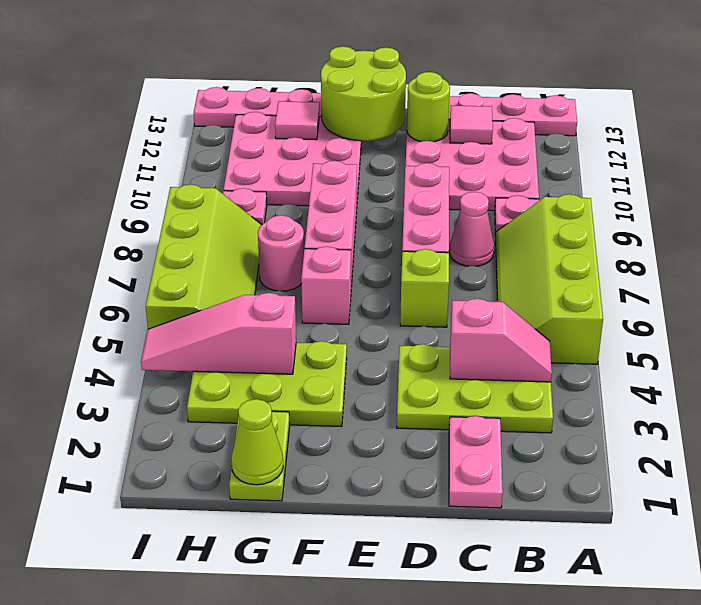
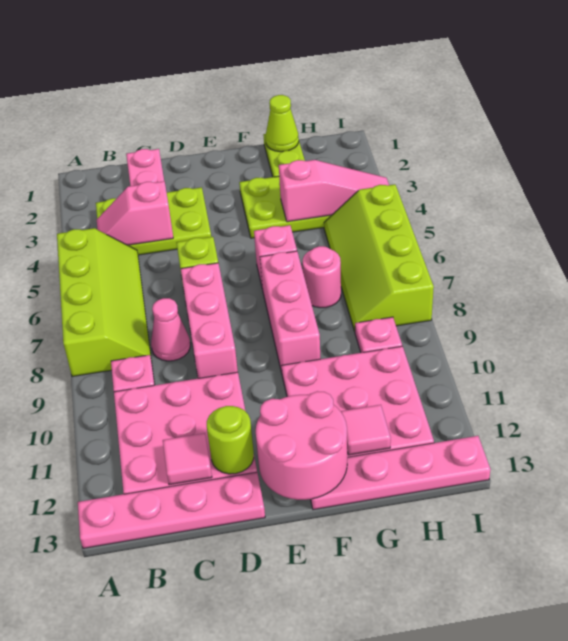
lime round brick E12:F13 level 2 -> pink round brick E12:F13 level 2

